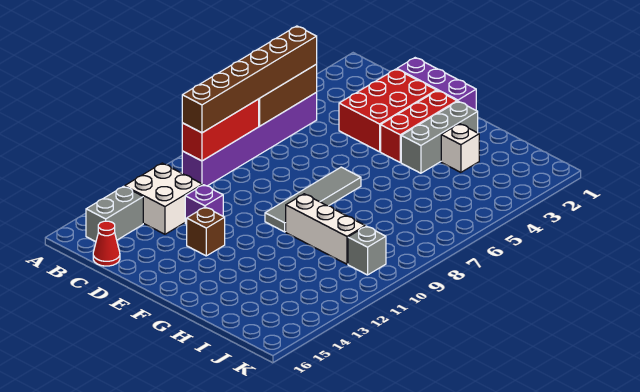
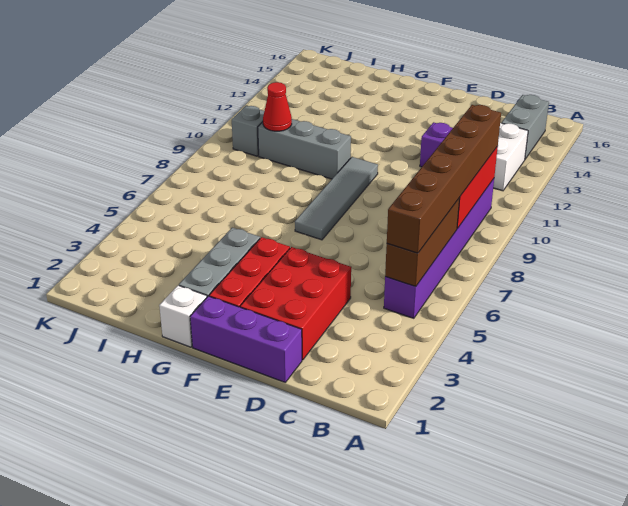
red cone C16 level 1 -> red cone I10 level 2
brown brick E13 level 1 -> none
white brick G10:I10 level 1 -> grey brick G10:I10 level 1
white brick H3 level 1 -> white brick G1 level 1

